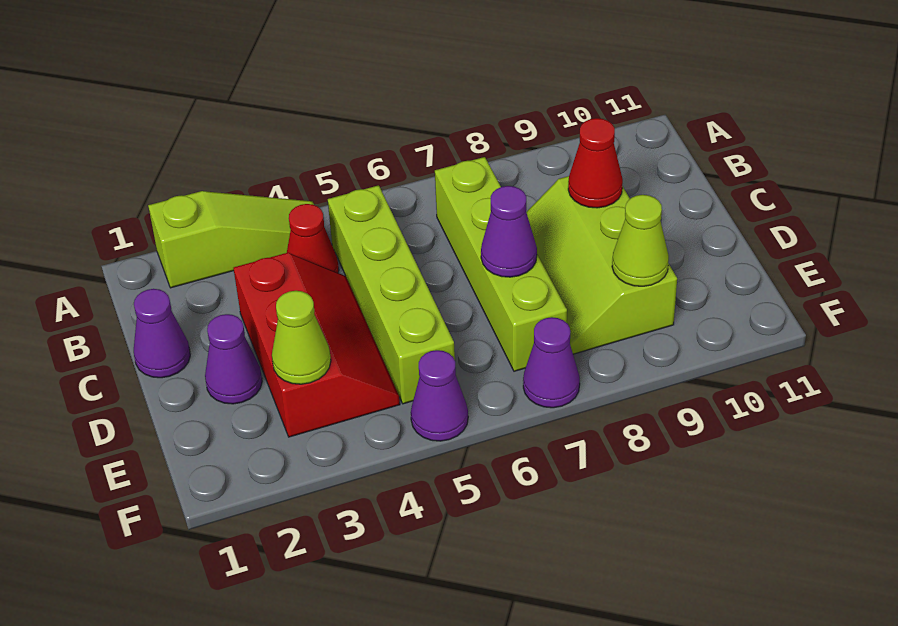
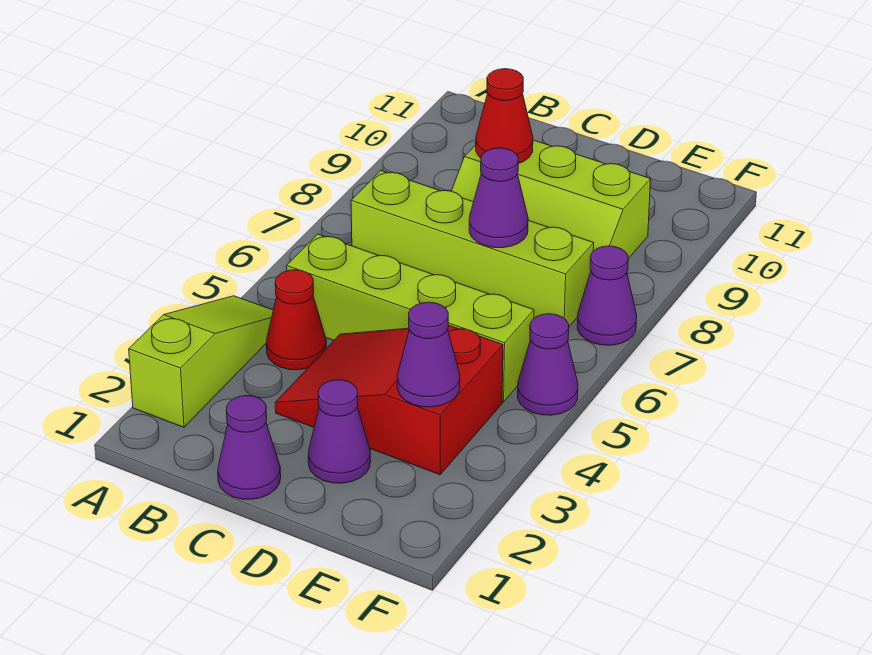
red slope C3:E4 level 1 top 3 -> red slope C3:E4 level 1 top E
lime cone E3 level 2 -> purple cone E3 level 2
lime cone E9 level 2 -> none

